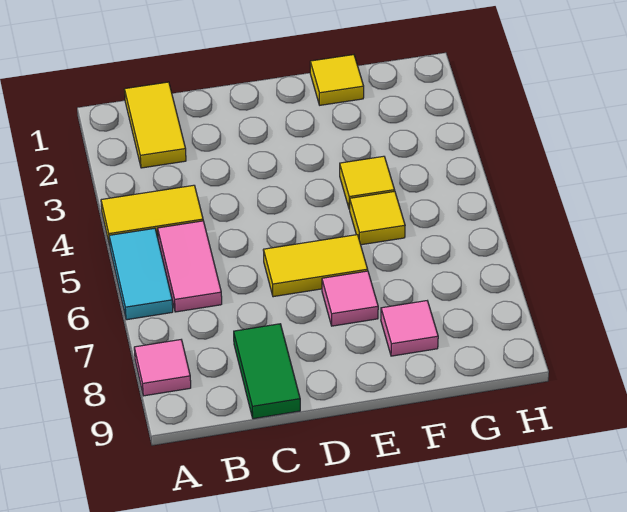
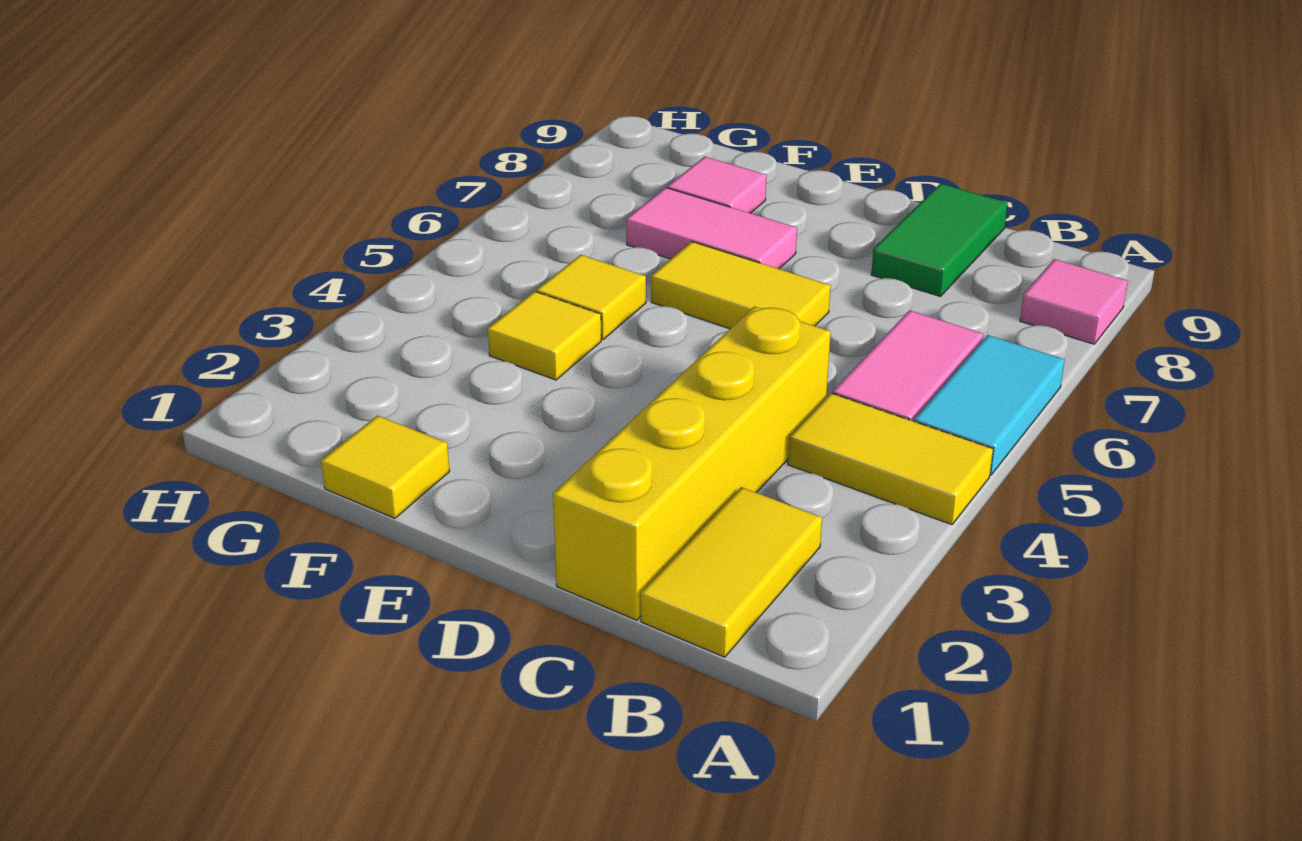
none -> yellow brick C1:C4 level 1
pink tile E7 level 1 -> pink tile E7:F7 level 1

